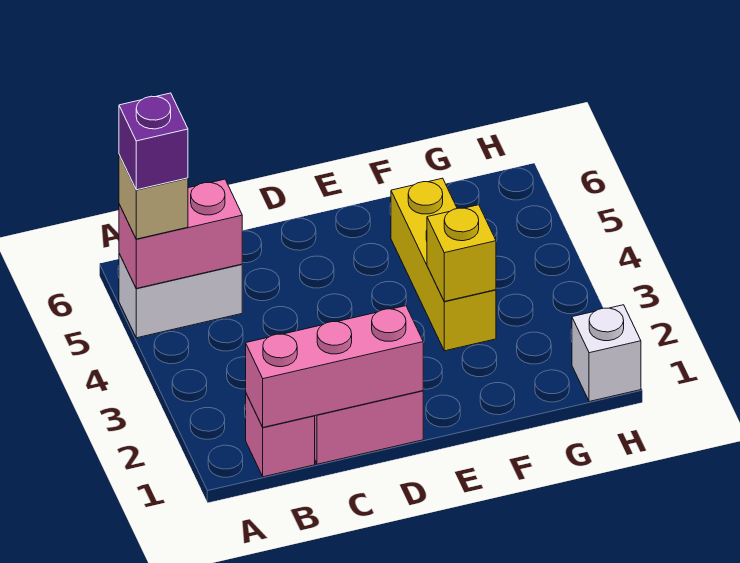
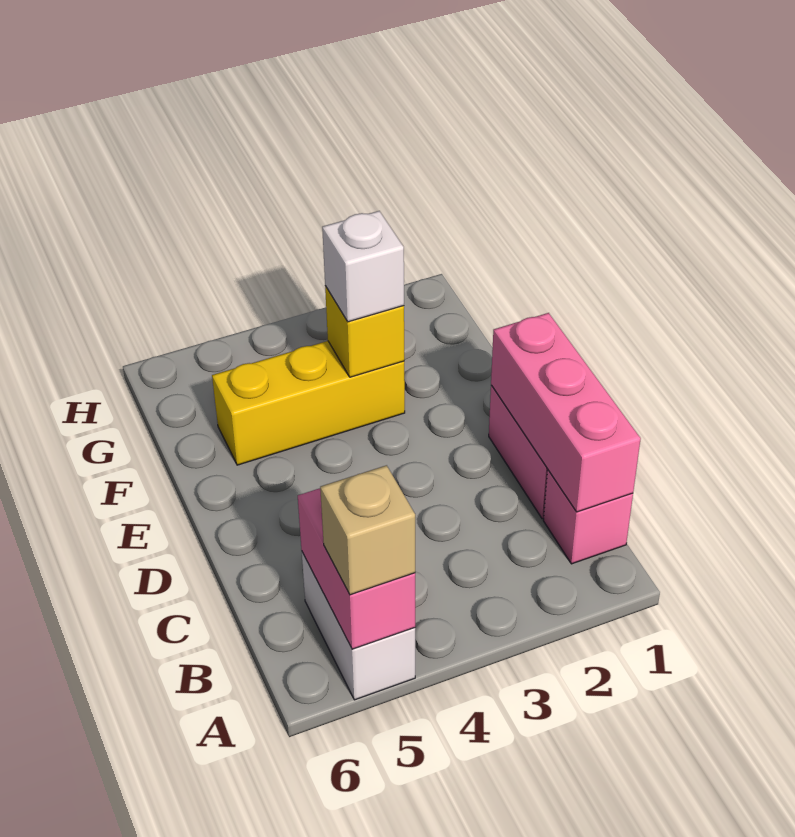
purple brick A5 level 4 -> none
white brick H1 level 1 -> white brick F3 level 3

